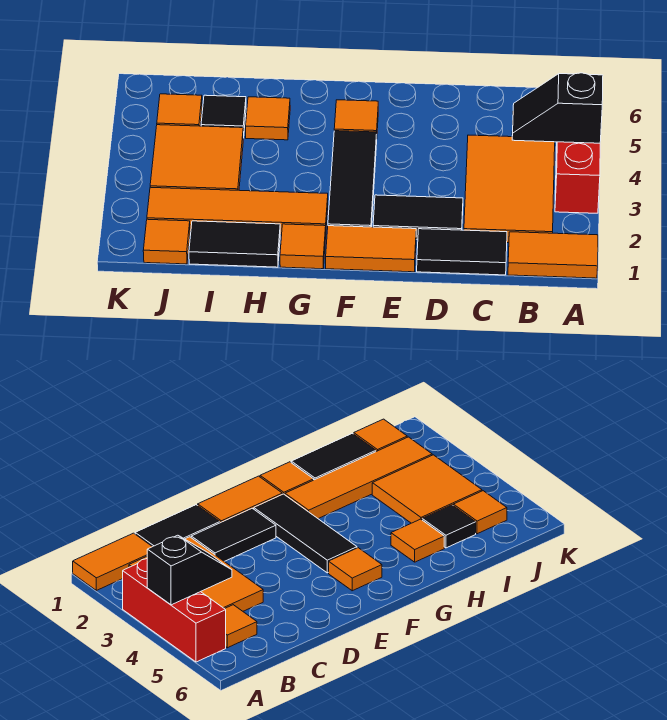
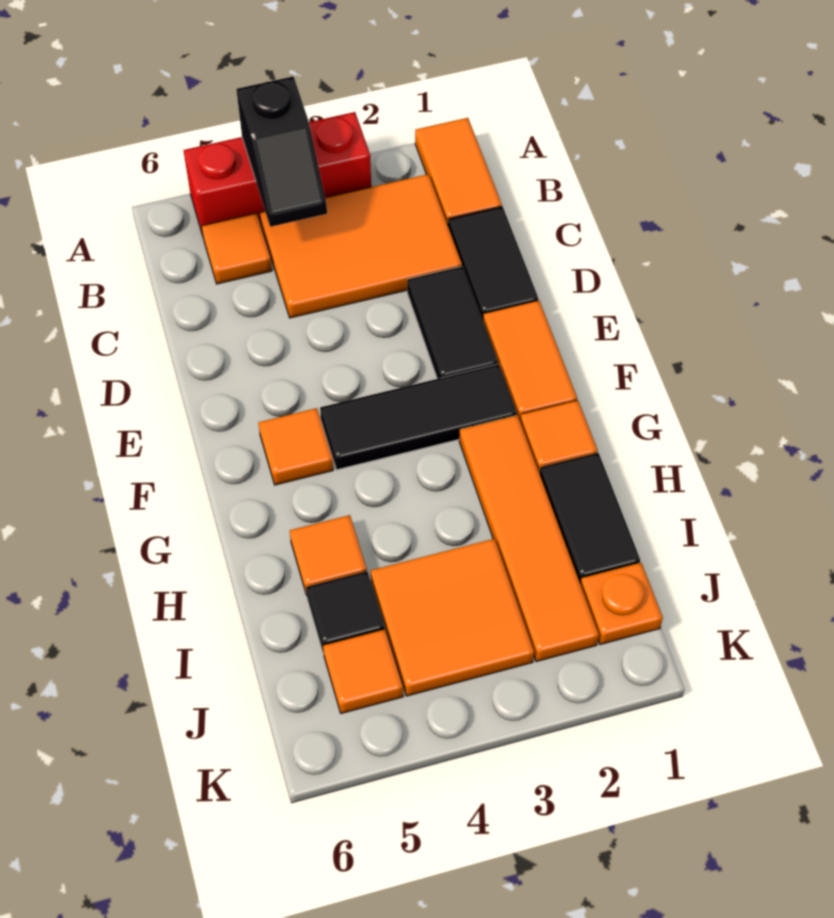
orange tile J1 level 1 -> orange plate J1 level 1

